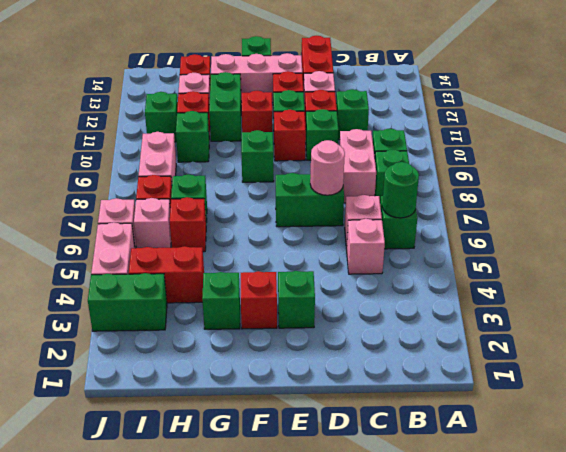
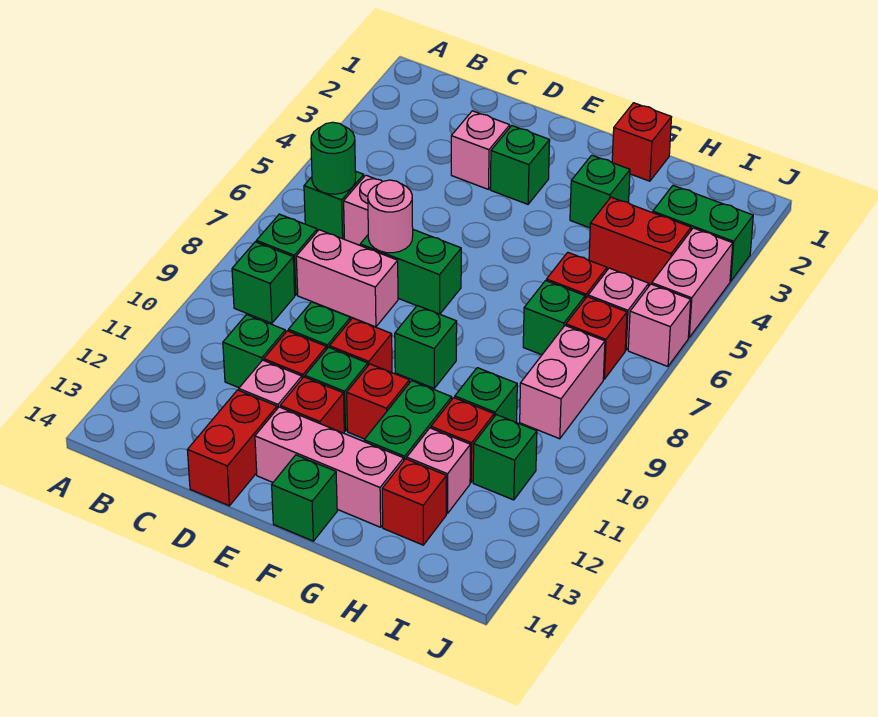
pink brick C5 level 1 -> pink brick D3 level 1
pink brick C8:C9 level 1 -> pink brick C8:D8 level 1
red brick F3 level 1 -> red brick G1 level 1

